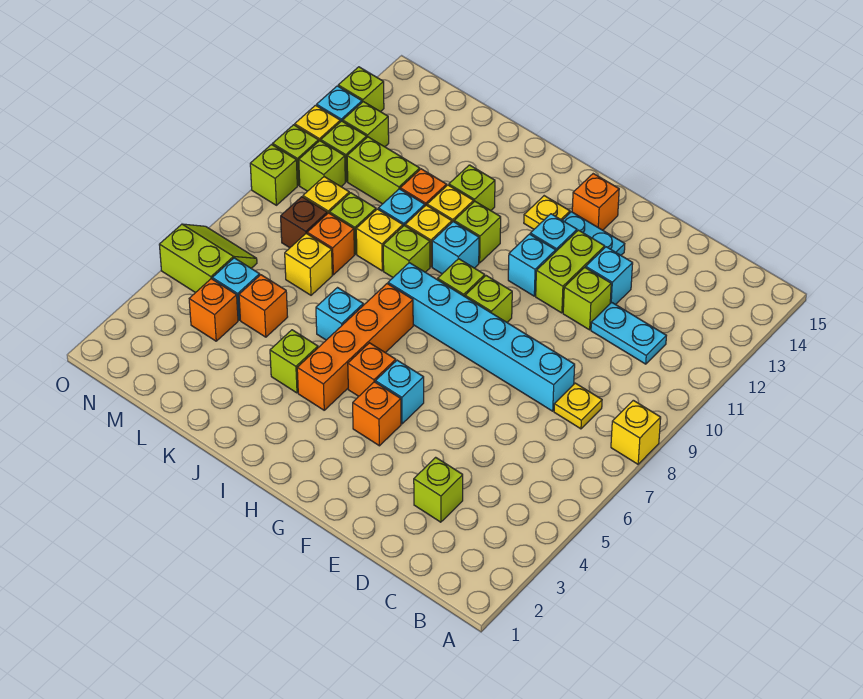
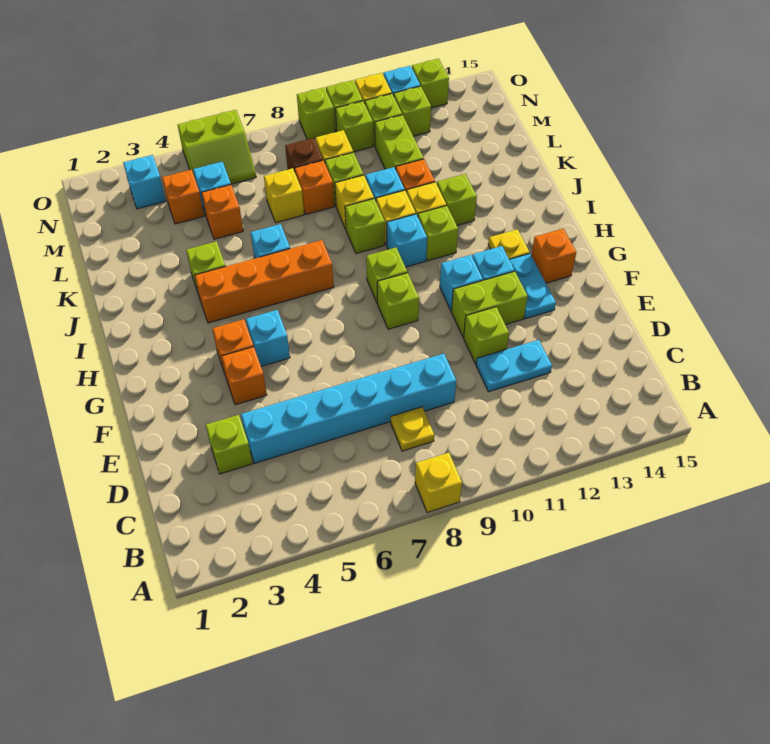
cyan plate C11:D11 level 1 -> cyan plate D11:D12 level 1
cyan brick D8:I8 level 1 -> cyan brick D4:D9 level 1
cyan brick E12 level 1 -> cyan brick N3 level 1
orange brick H5 level 1 -> orange brick F4 level 1
lime slope N5:O6 level 1 top 5 -> lime slope N5:O6 level 1 top O

